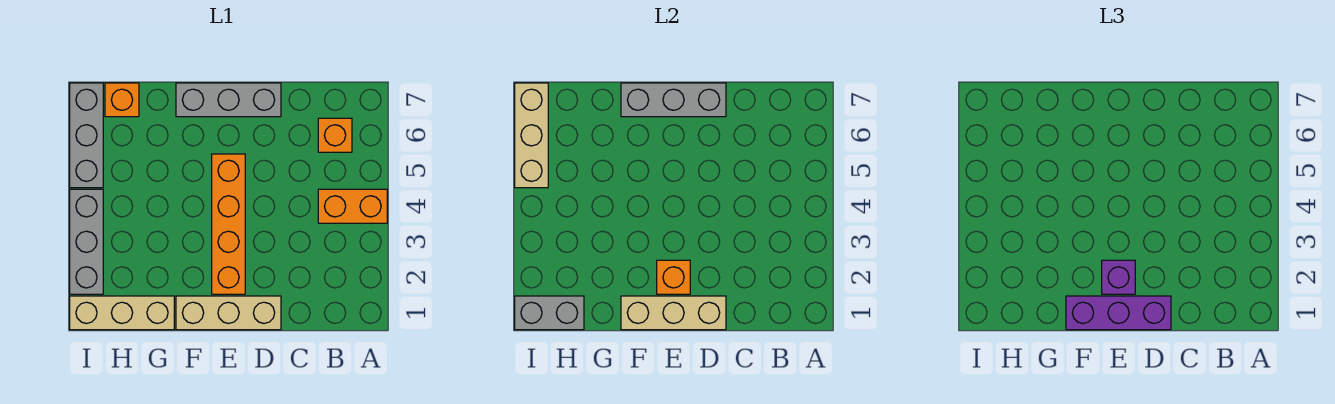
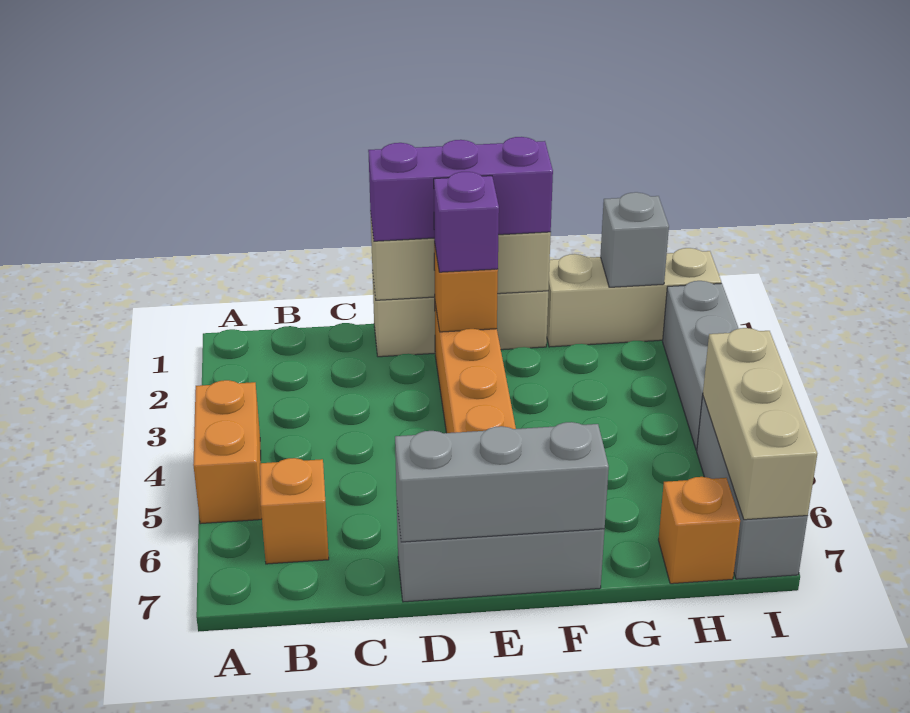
orange brick A4:B4 level 1 -> orange brick A4:A5 level 1
grey brick H1:I1 level 2 -> grey brick H1 level 2

